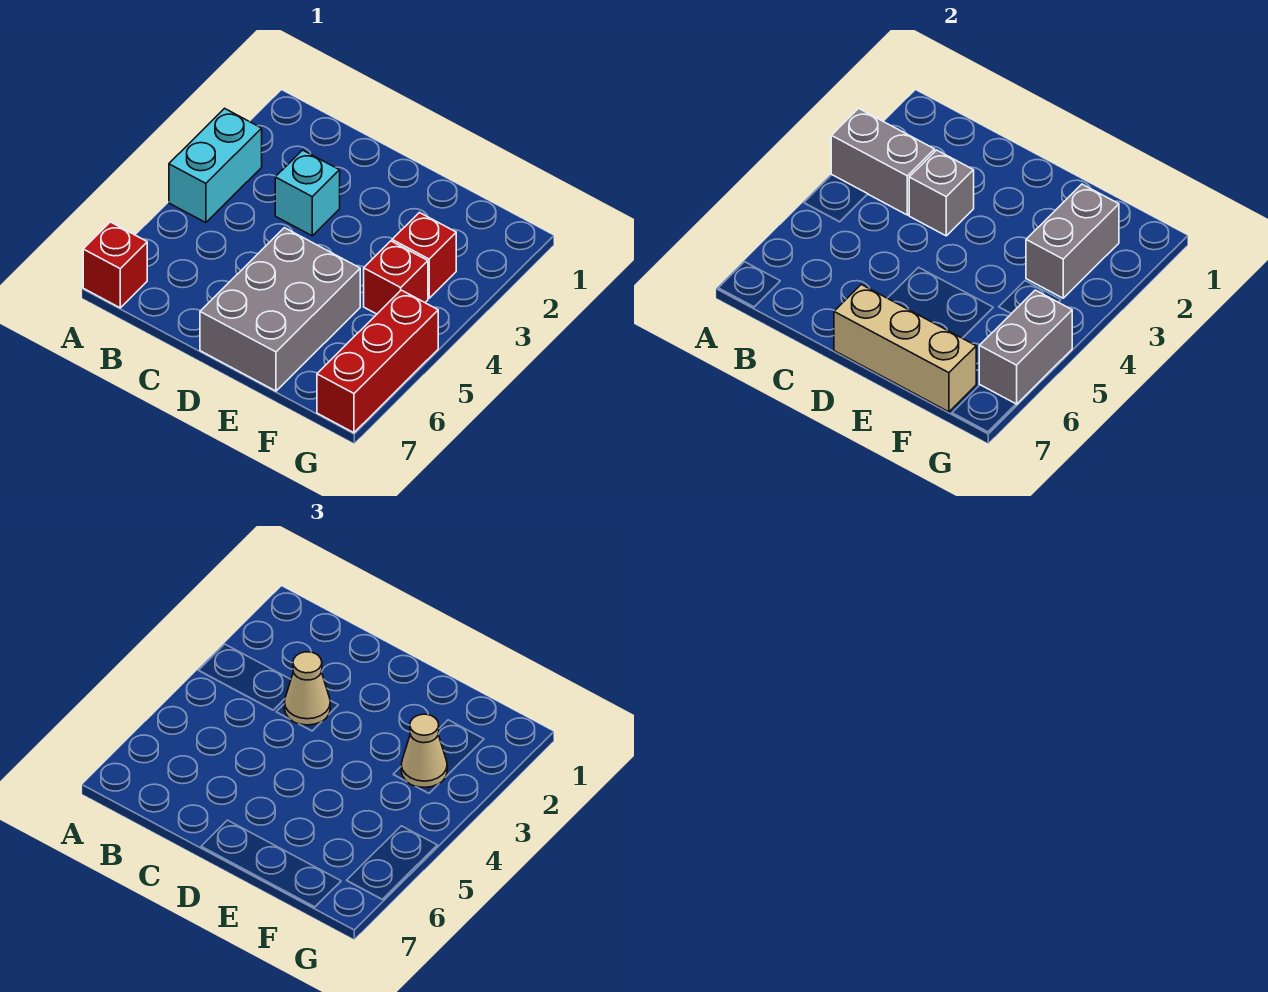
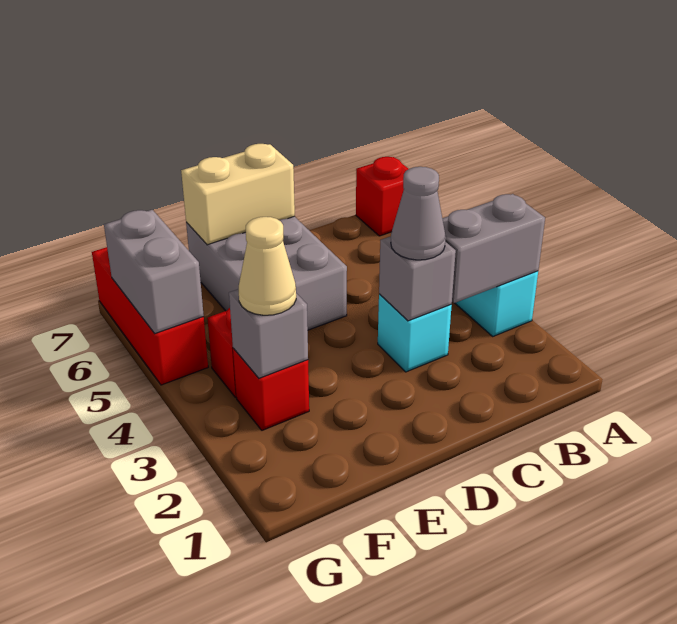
tan cone C3 level 3 -> grey cone C3 level 3
tan brick D7:F7 level 2 -> tan brick D7:E7 level 2
grey brick F2:F3 level 2 -> grey brick F3 level 2

